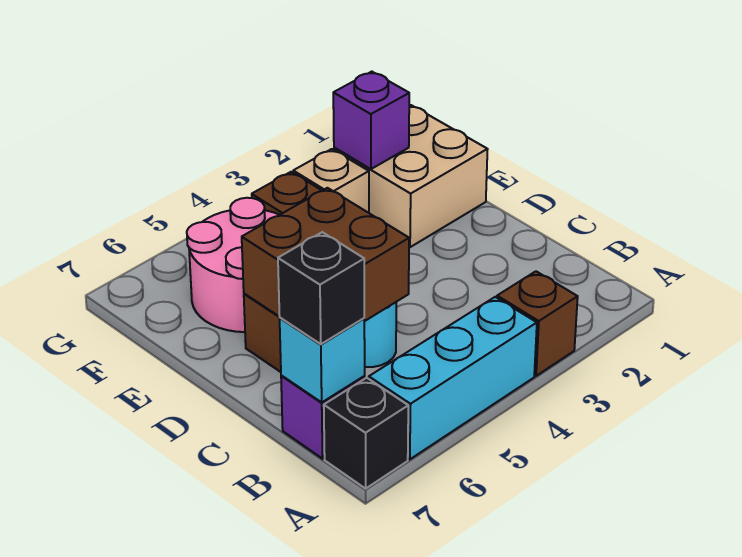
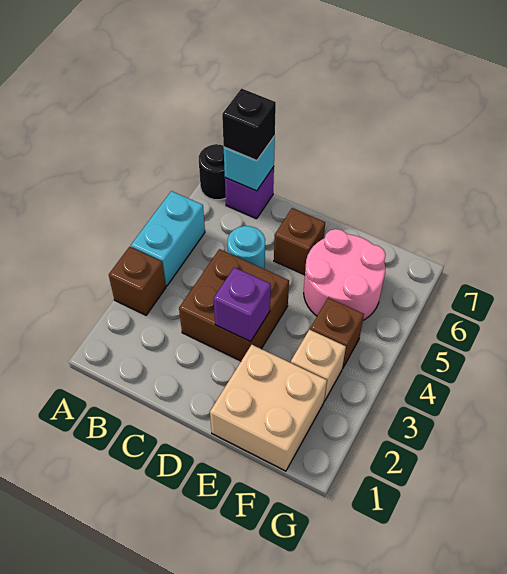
cyan brick A4:A6 level 1 -> cyan brick A4:A5 level 1
black brick A7 level 1 -> black round brick A7 level 1
brown brick C5:D6 level 2 -> brown brick C3:D4 level 1
purple brick F2 level 2 -> purple brick D3 level 2

